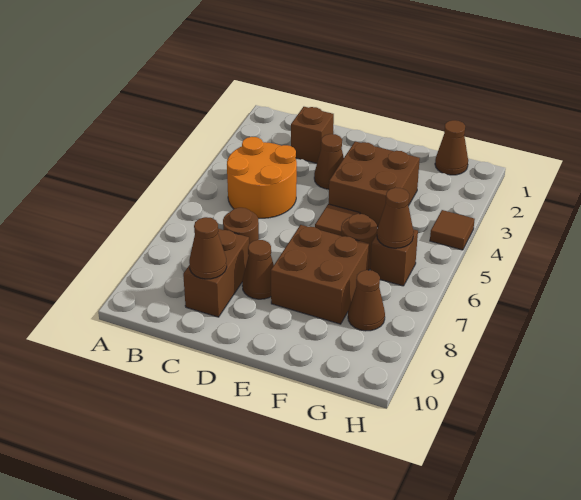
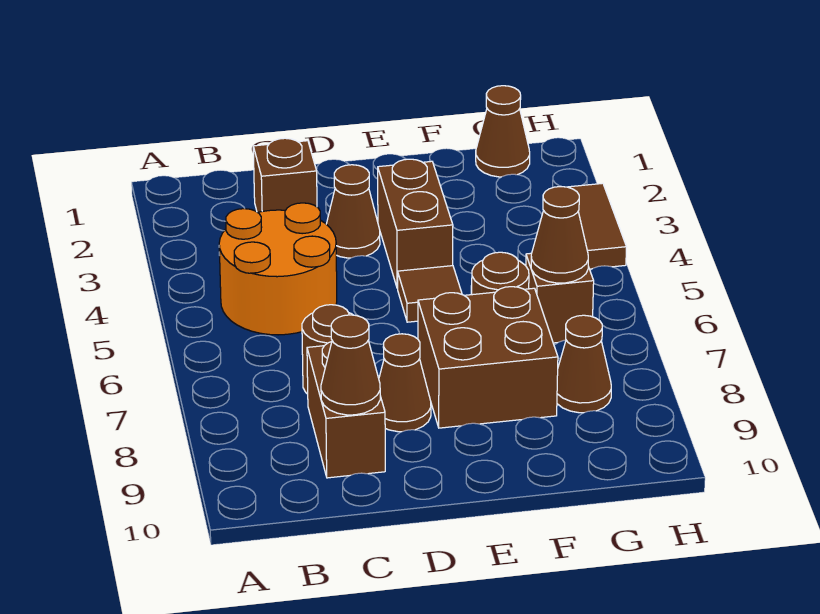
brown brick E3:F4 level 1 -> brown brick E3:E4 level 1
brown tile H4 level 1 -> brown tile H3:H4 level 1

